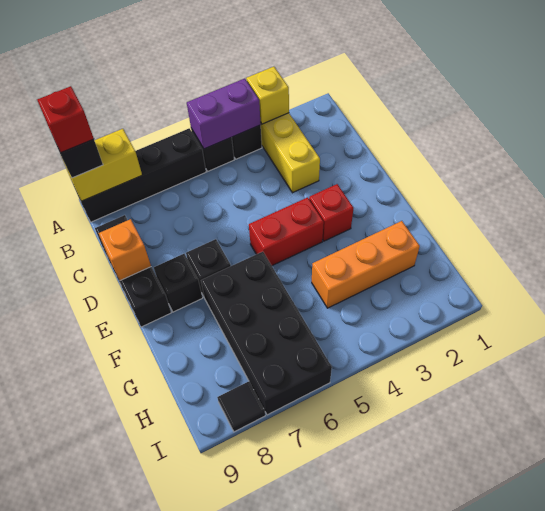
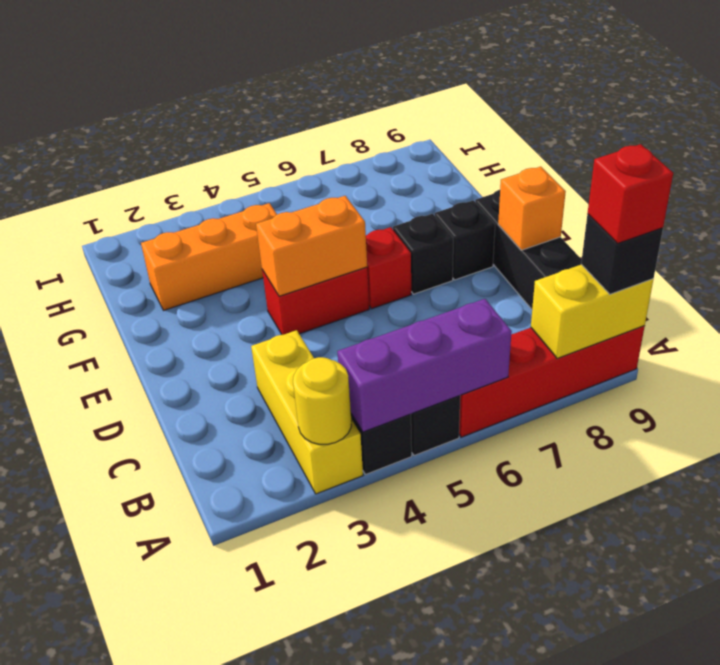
yellow brick A3 level 2 -> yellow round brick A3 level 2
purple brick A4:A5 level 2 -> purple brick A4:A6 level 2
black brick A6:A9 level 1 -> red brick A6:A9 level 1
red brick E3 level 1 -> red brick E6 level 1
none -> orange brick E4:E5 level 2
black brick F6:I7 level 1 -> none
black tile I8 level 1 -> none

